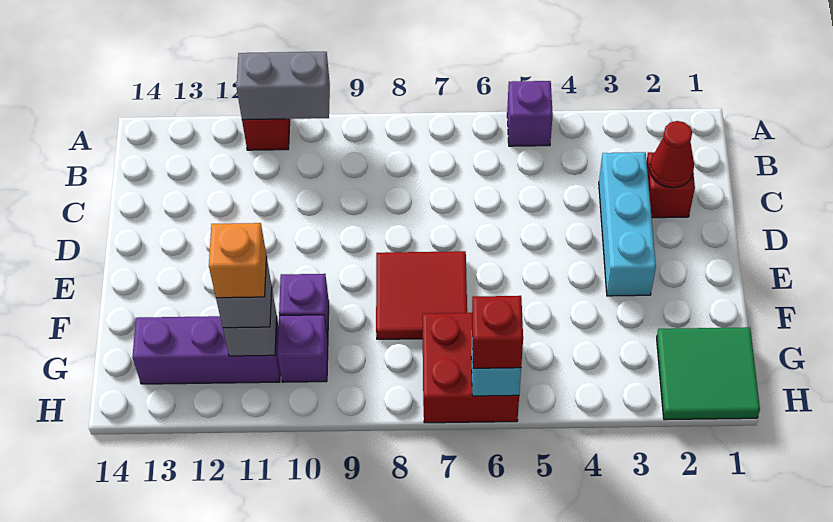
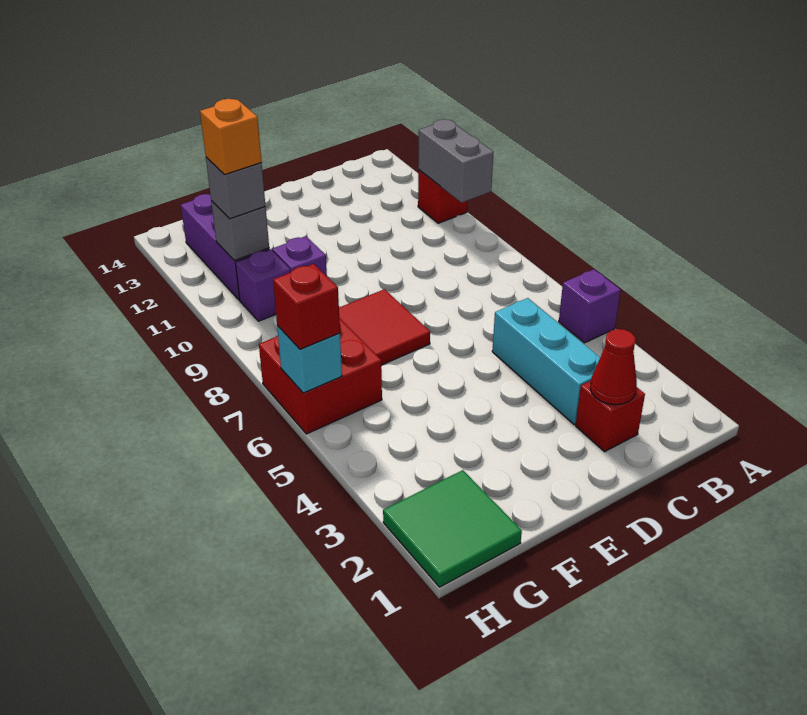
cyan brick C3:E3 level 1 -> cyan brick C3:C5 level 1

